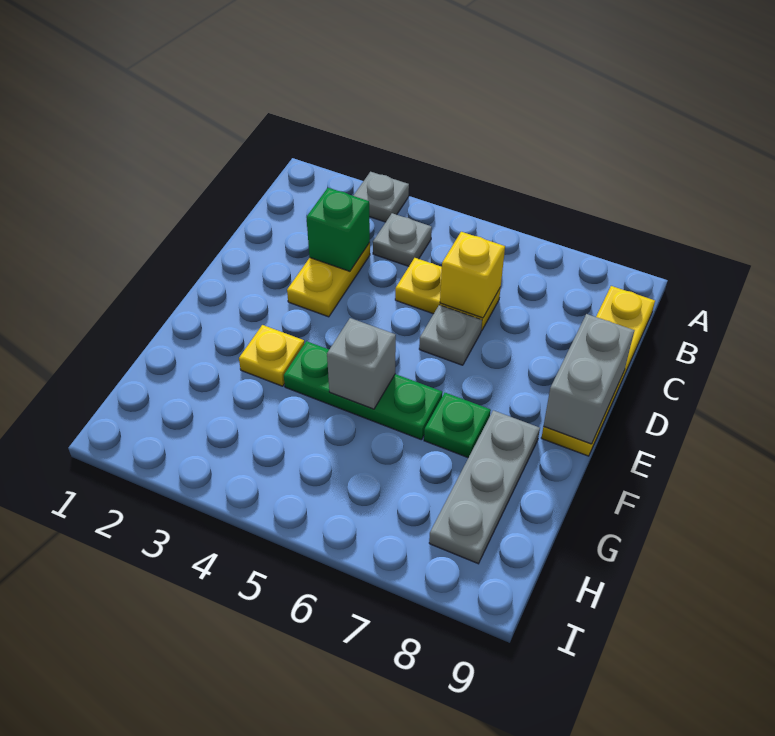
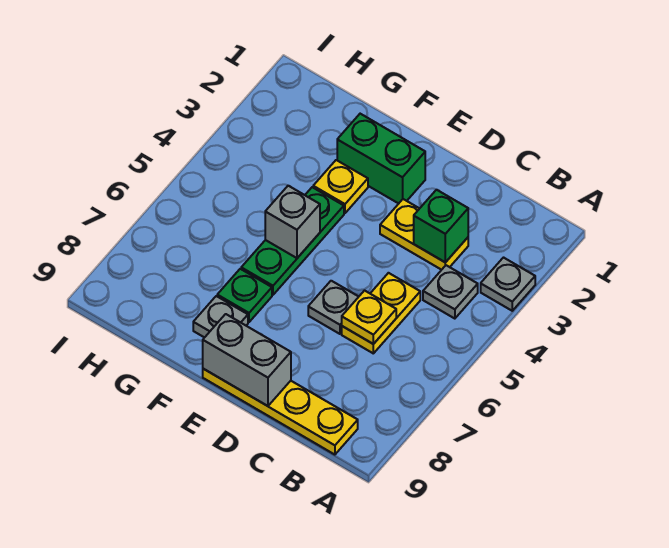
yellow brick C6 level 2 -> yellow plate C6 level 2
none -> green brick E2:F2 level 1
grey plate F8:H8 level 1 -> grey plate F8 level 1

